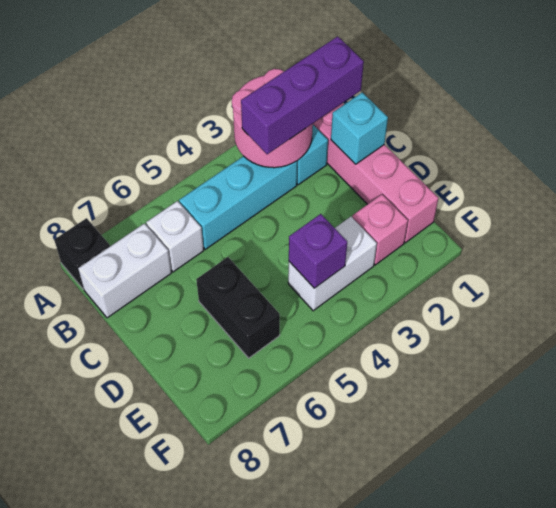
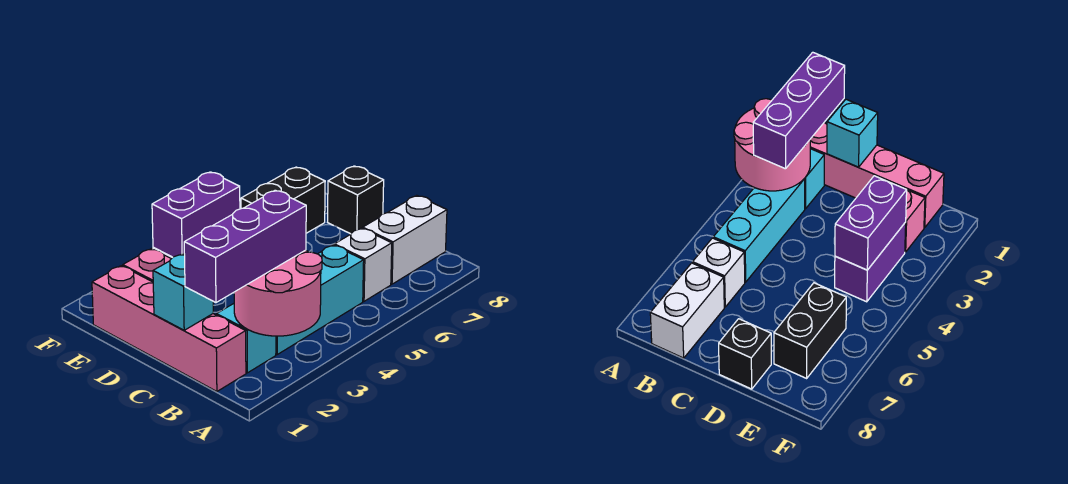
black brick A8 level 1 -> black brick D8 level 1
black brick D6:E6 level 1 -> black brick E6:E7 level 1
white brick E3:E4 level 1 -> purple brick E3:E4 level 1
purple brick E4 level 2 -> purple brick E3:E4 level 2

